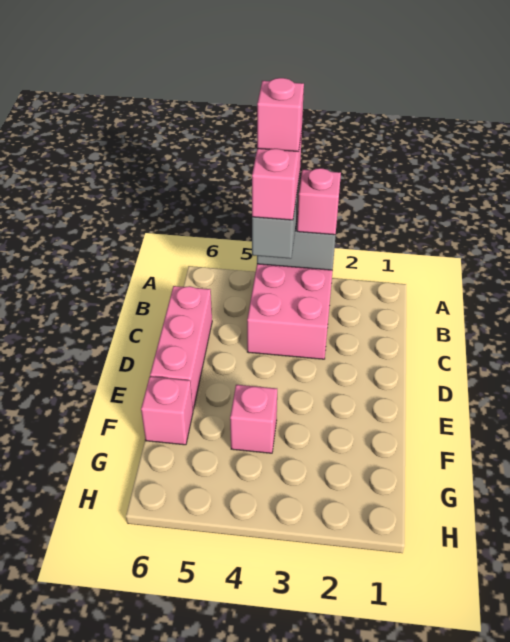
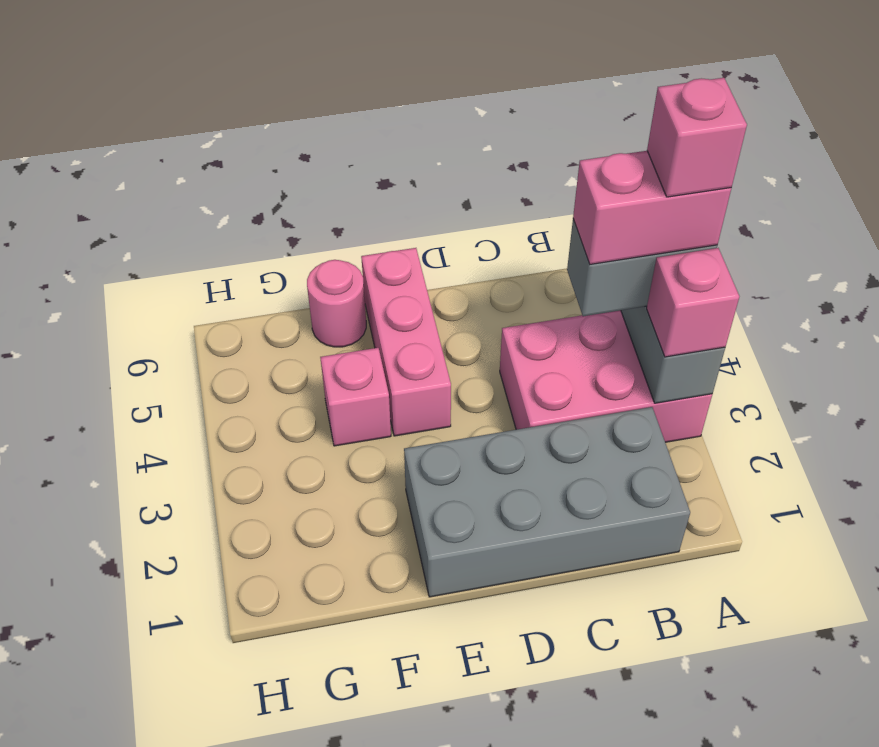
none -> grey brick B1:E2 level 1
pink brick C6:E6 level 1 -> pink brick E4:E6 level 1
pink brick F6 level 1 -> pink round brick F6 level 1

